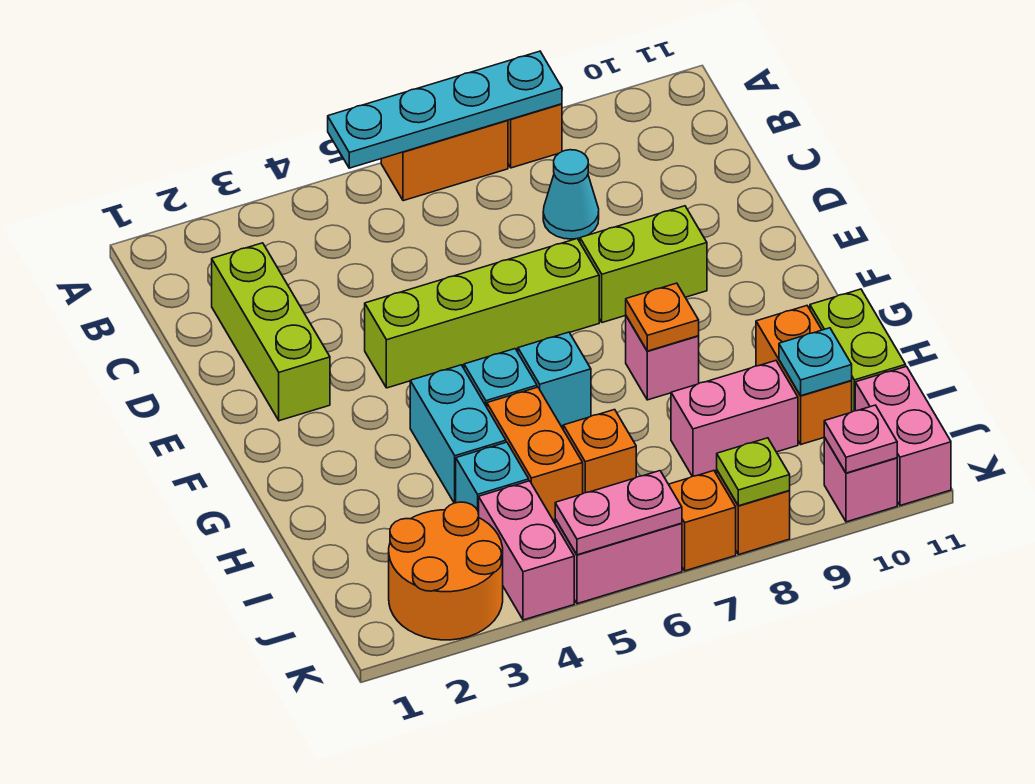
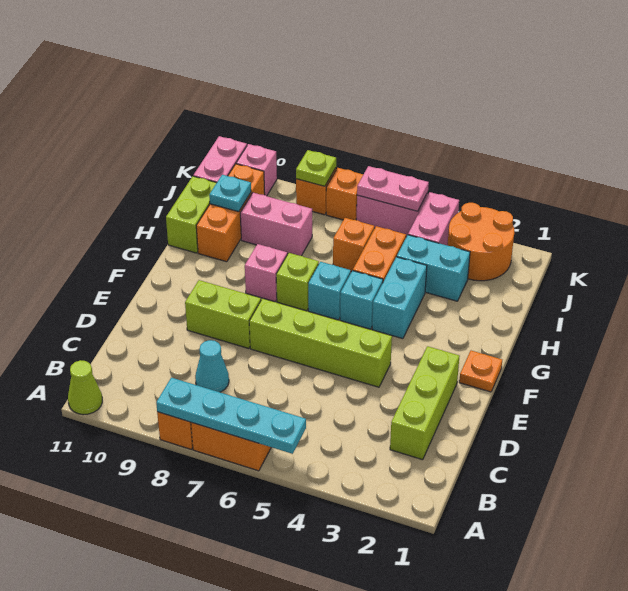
none -> lime cone A11 level 1
none -> lime brick G7 level 1
orange plate G8 level 2 -> orange plate F1 level 1
orange brick H10:I10 level 1 -> orange brick H10:J10 level 1
cyan brick I4 level 1 -> cyan brick I3:I4 level 1
pink plate K10 level 2 -> none

